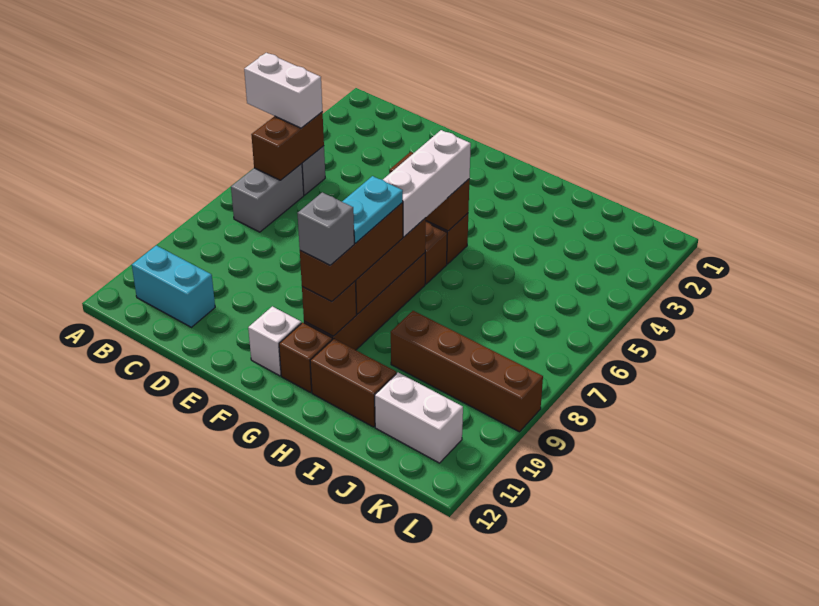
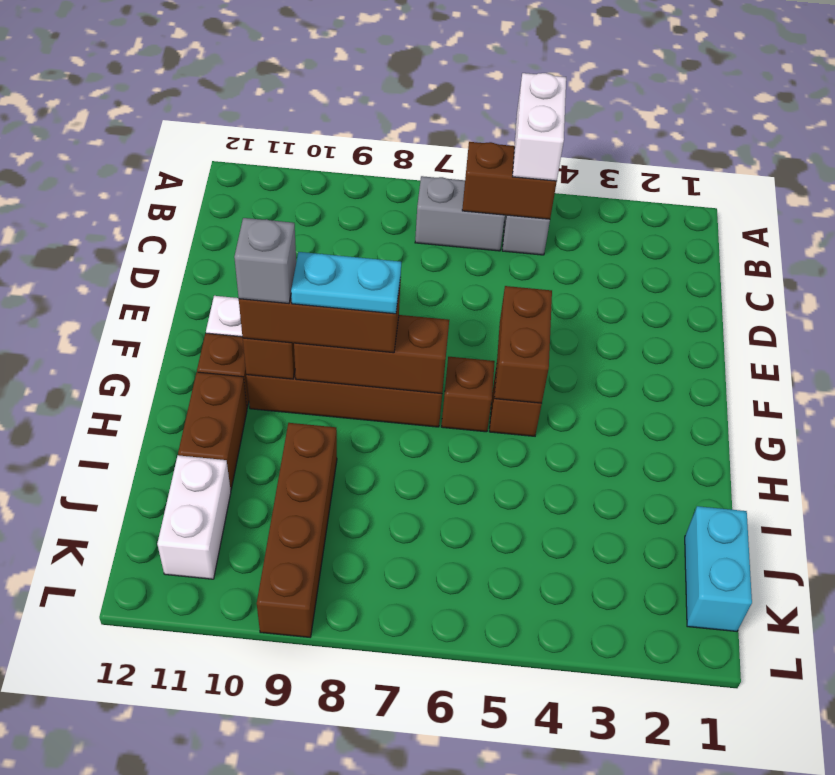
cyan brick B11:C11 level 1 -> cyan brick J1:K1 level 1
white brick G5:G7 level 3 -> none

